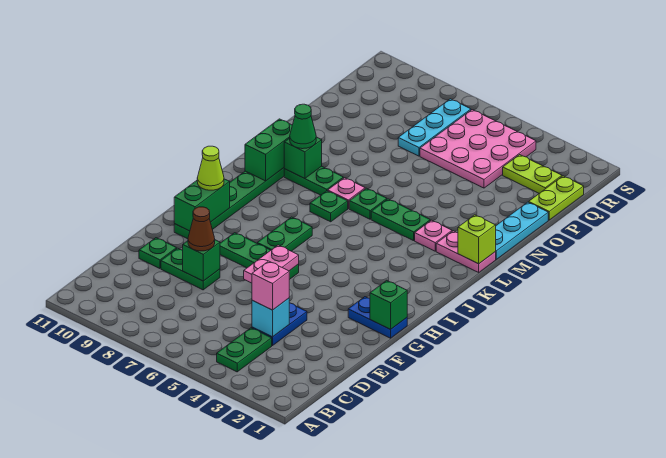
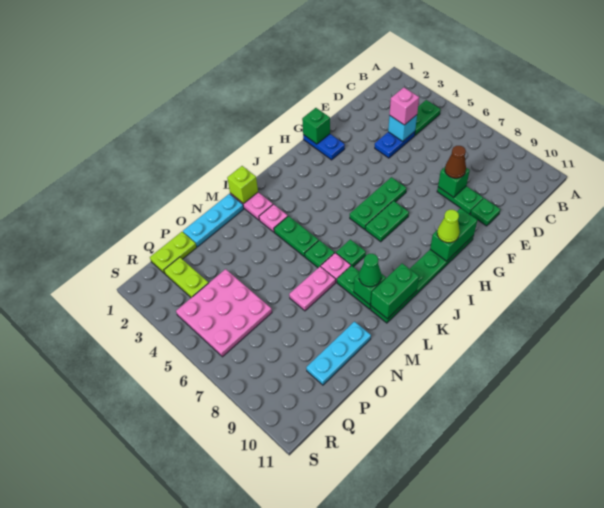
pink plate F6:G6 level 2 -> pink plate M7:N7 level 1
green plate G6:G8 level 1 -> green plate G6:I6 level 1
cyan plate P7:R7 level 1 -> cyan plate N10:P10 level 1

